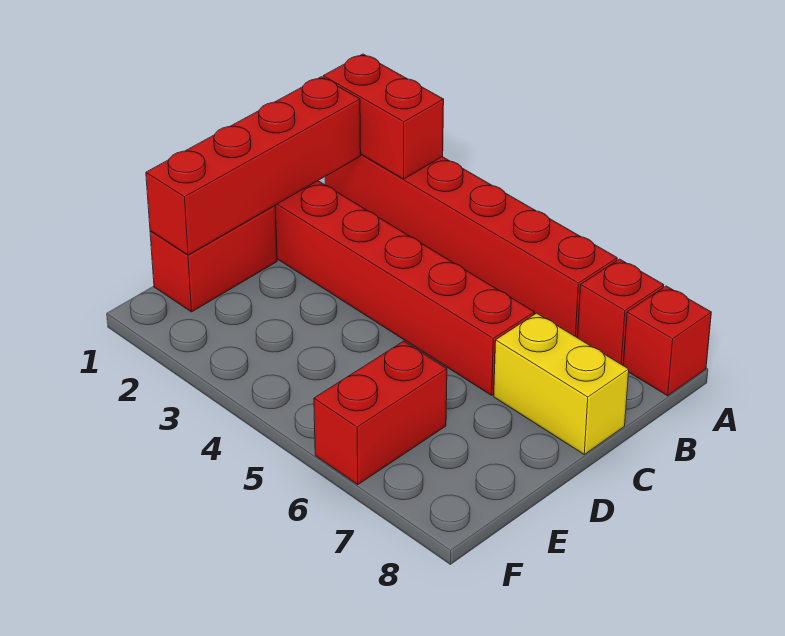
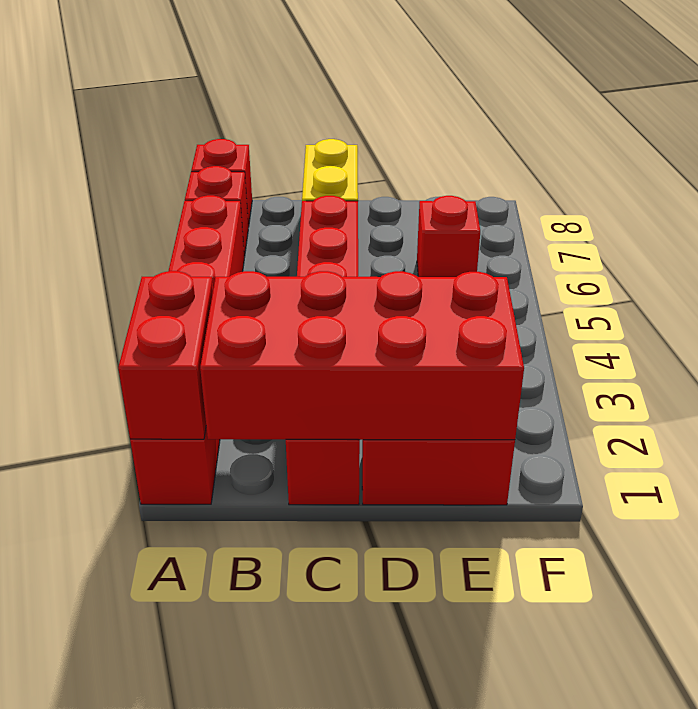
red brick B1:E1 level 2 -> red brick B1:E2 level 2
red brick E6:F6 level 1 -> red brick E6 level 1

